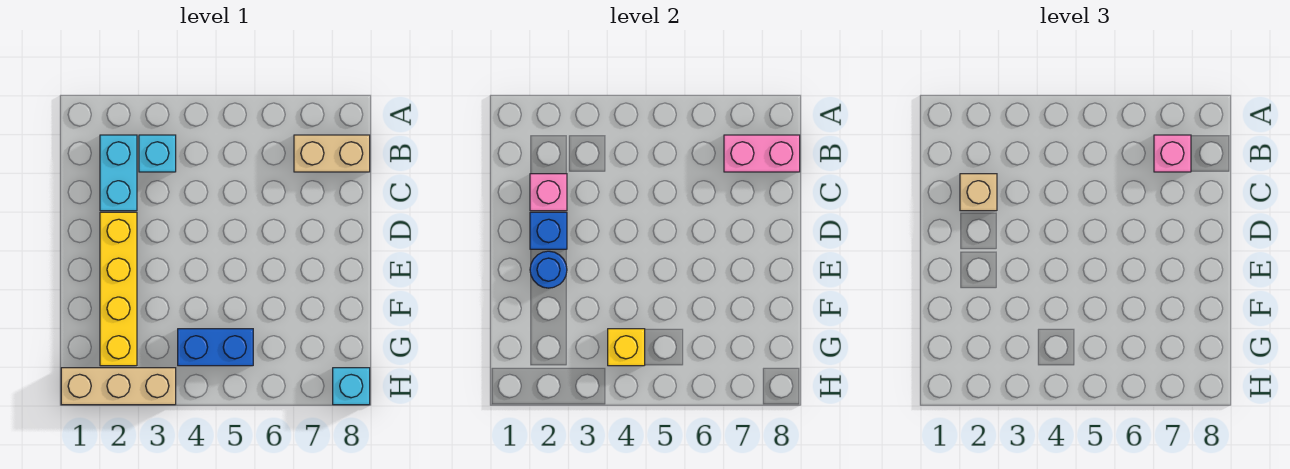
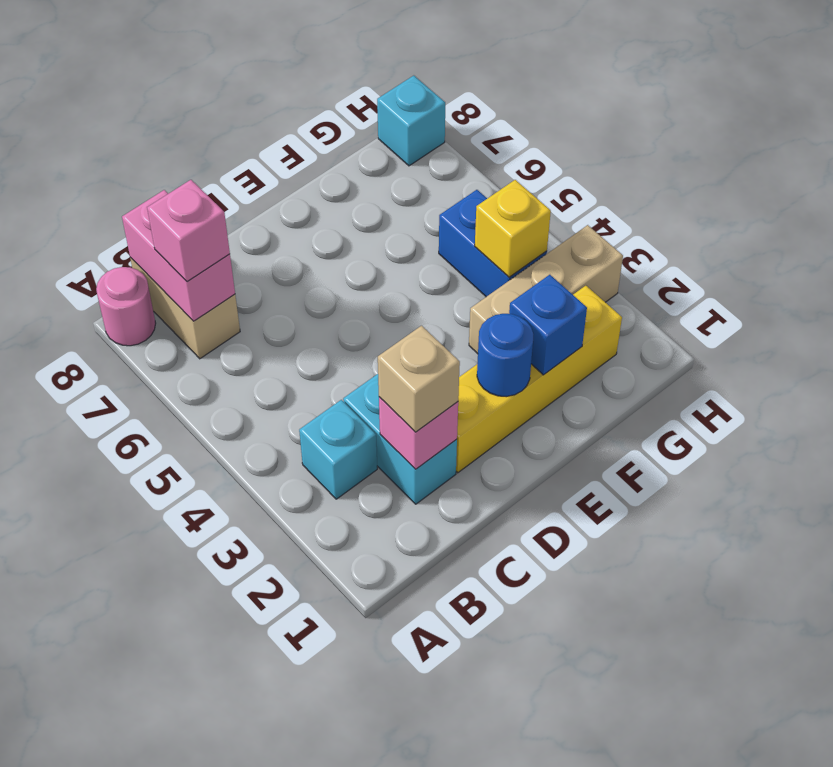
none -> pink round brick A8 level 1
cyan brick B2:C2 level 1 -> cyan brick C2:C3 level 1
blue brick D2 level 2 -> blue brick F2 level 2
tan brick H1:H3 level 1 -> tan brick F3:H3 level 1

